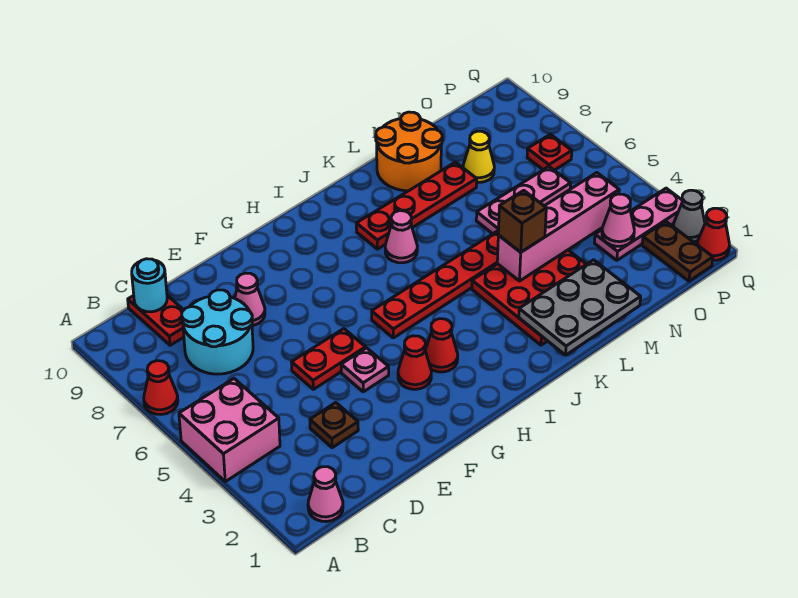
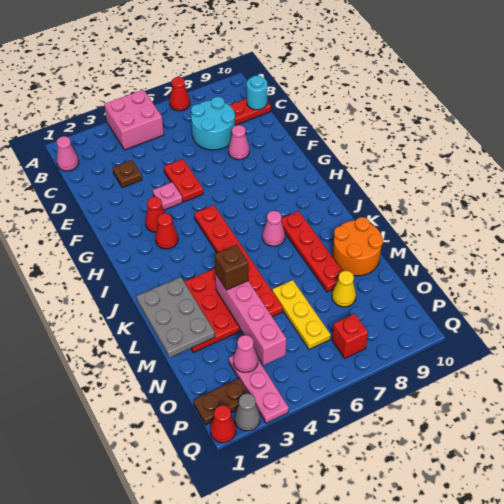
pink plate M6:O6 level 1 -> yellow plate M6:O6 level 1
red plate P7 level 1 -> red brick P7 level 1

